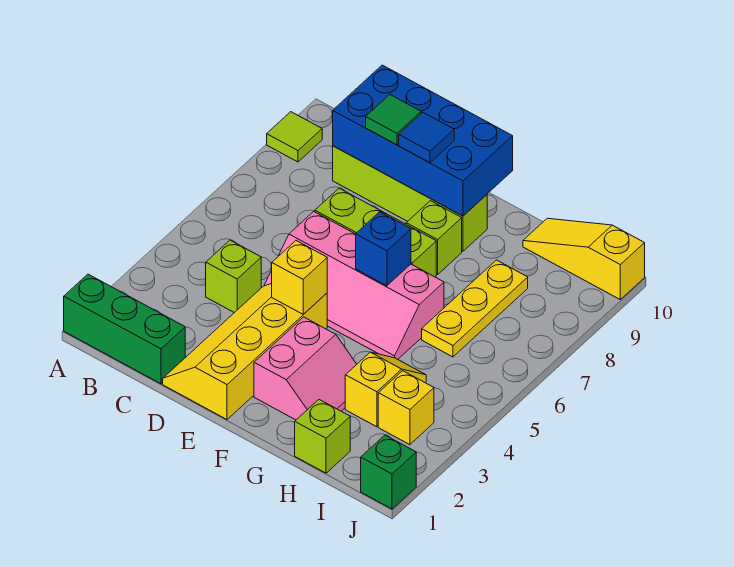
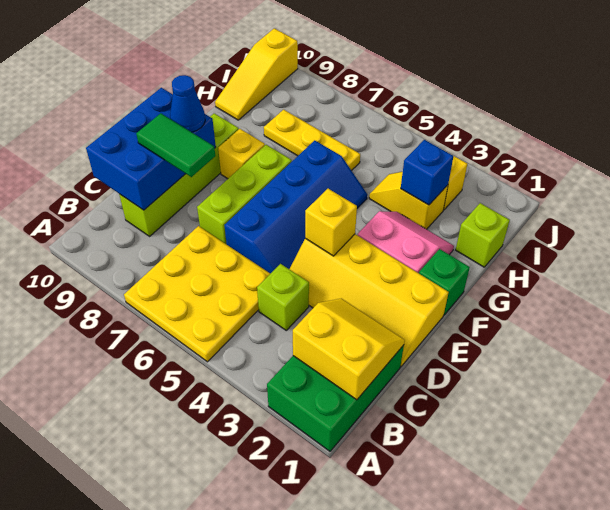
green brick A1:C1 level 1 -> green brick A1:C2 level 1
none -> yellow plate A5:C7 level 1
lime tile A9 level 1 -> none
none -> yellow slope B1:C2 level 2 top B
blue brick C9:F10 level 2 -> blue brick C9:E10 level 2
pink slope D5:G6 level 1 top 6 -> blue slope D5:G6 level 1 top 6
green tile D9 level 3 -> green tile D8:D9 level 3
blue tile E9 level 3 -> blue cone E9 level 3
blue brick F6 level 2 -> blue brick H3 level 2
lime brick F8 level 1 -> yellow brick F8 level 1
green brick J1 level 1 -> green brick F1 level 1

